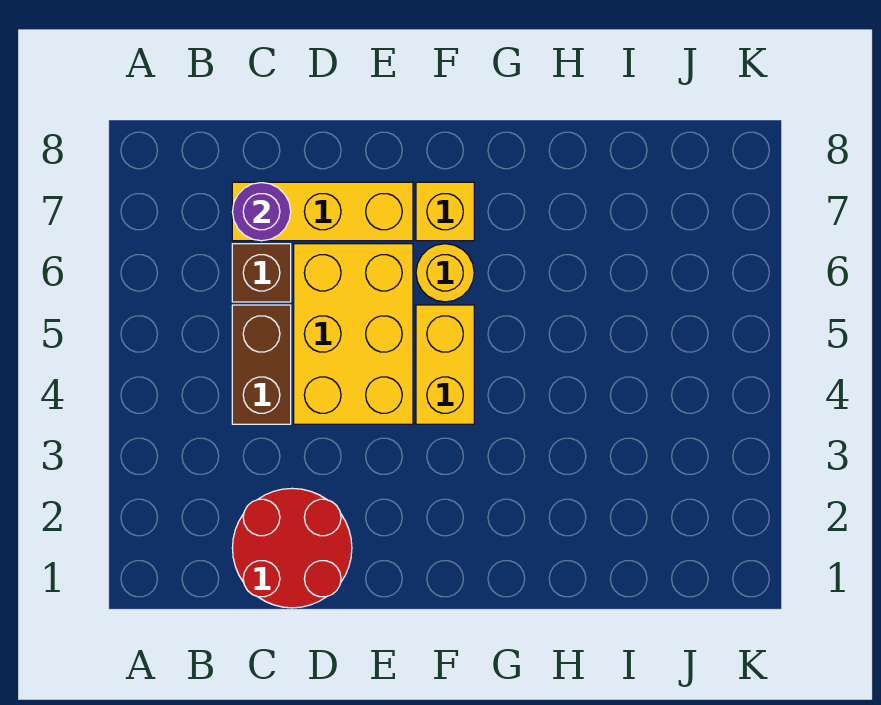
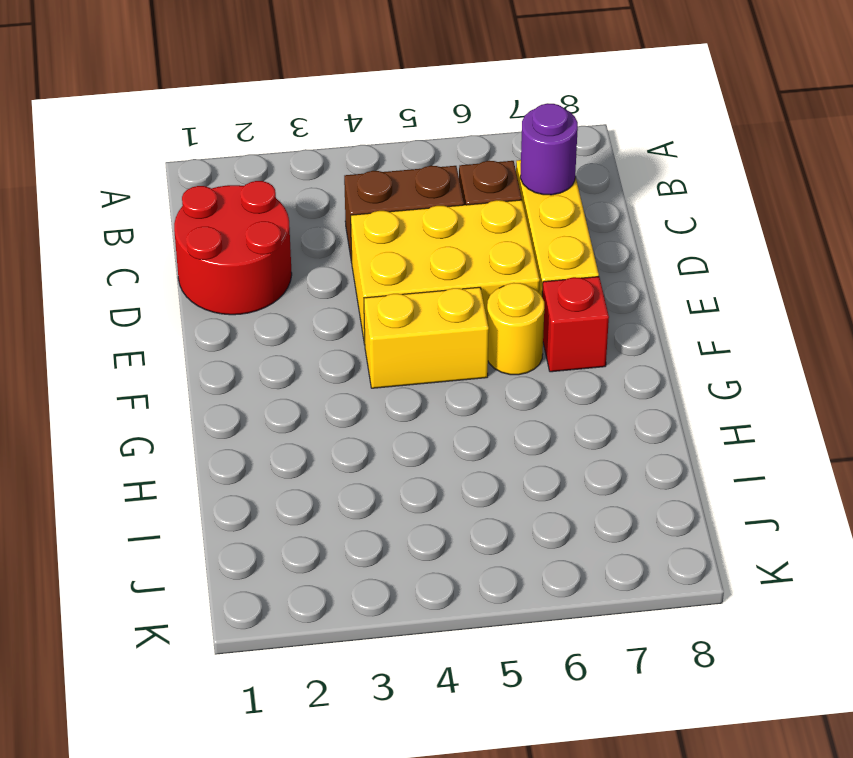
yellow brick F7 level 1 -> red brick F7 level 1

